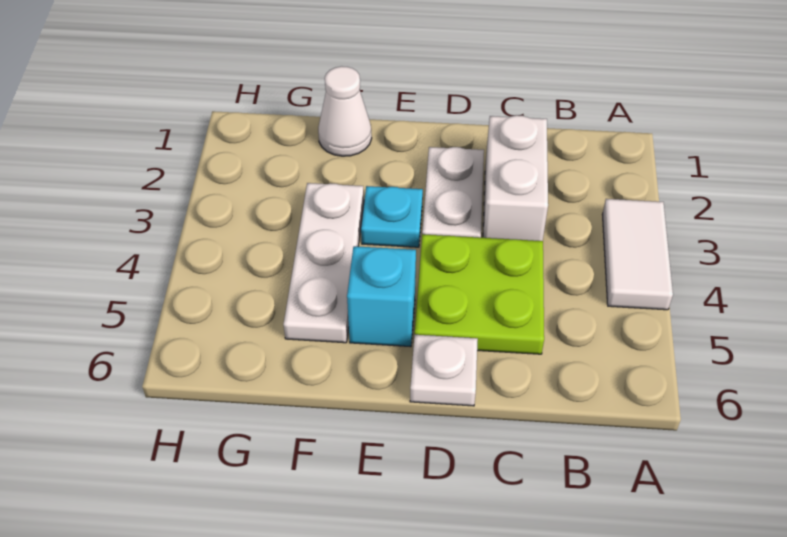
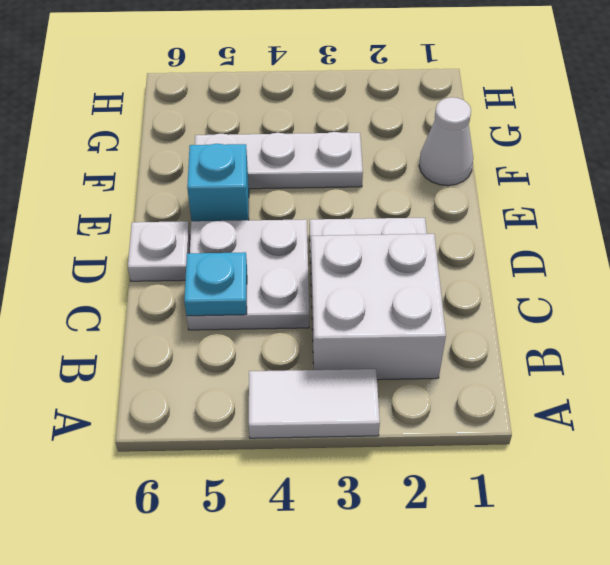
white brick C2:C3 level 1 -> white brick B2:C3 level 1
lime plate C4:D5 level 1 -> white plate C4:D5 level 1
cyan plate E3 level 1 -> cyan plate C5 level 2

